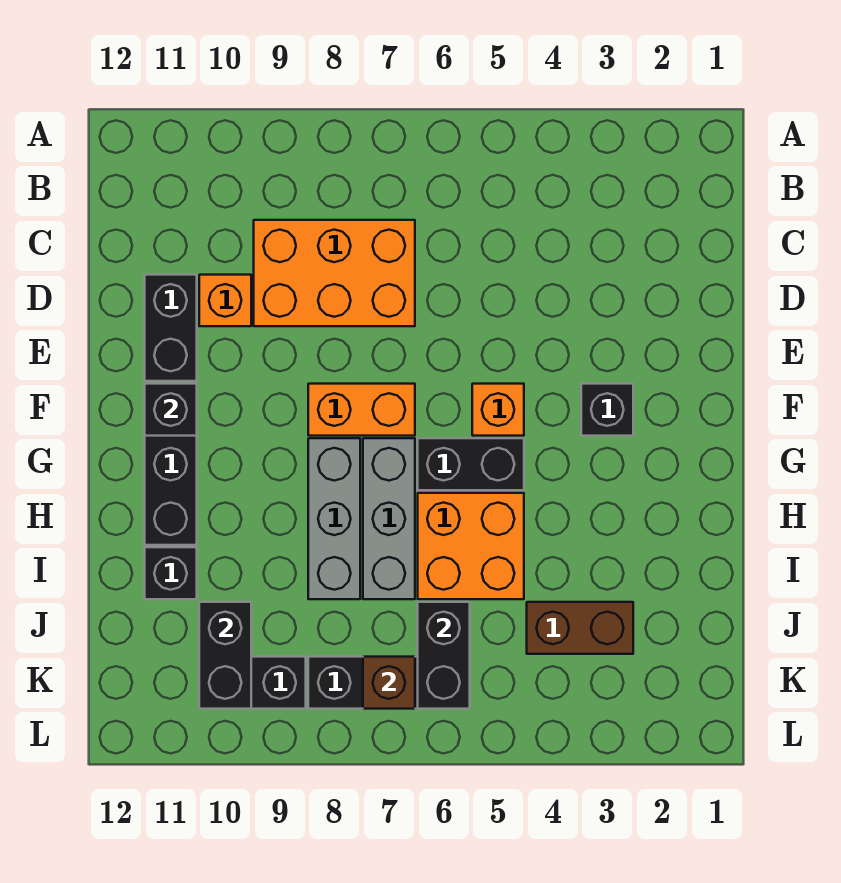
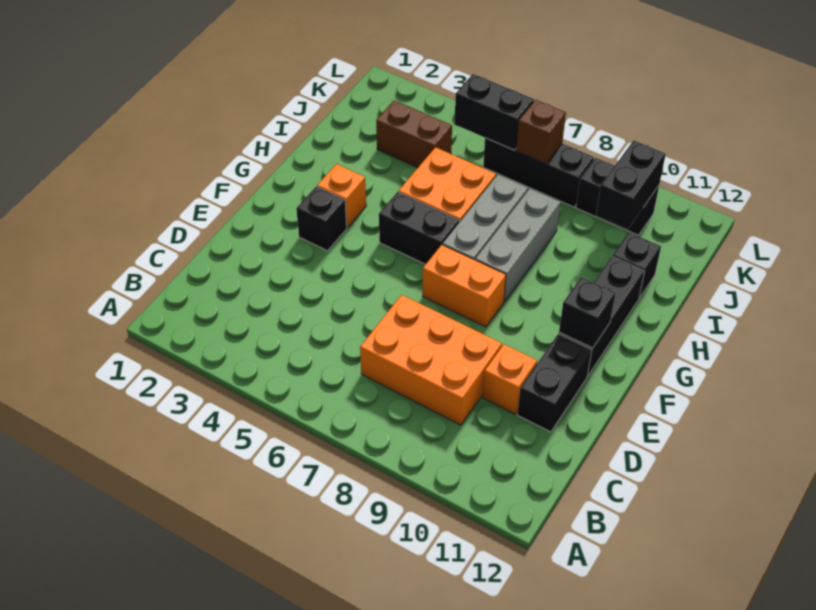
orange brick F5 level 1 -> orange brick G3 level 1
black brick J6:K6 level 2 -> black brick K5:K6 level 2

